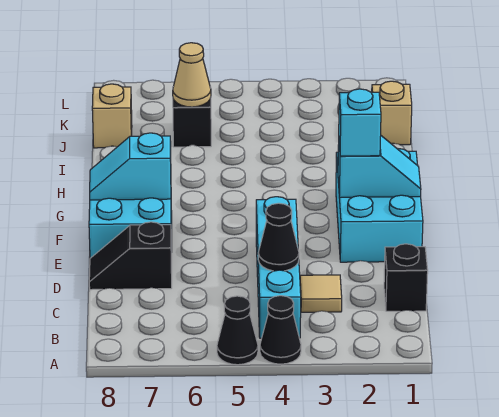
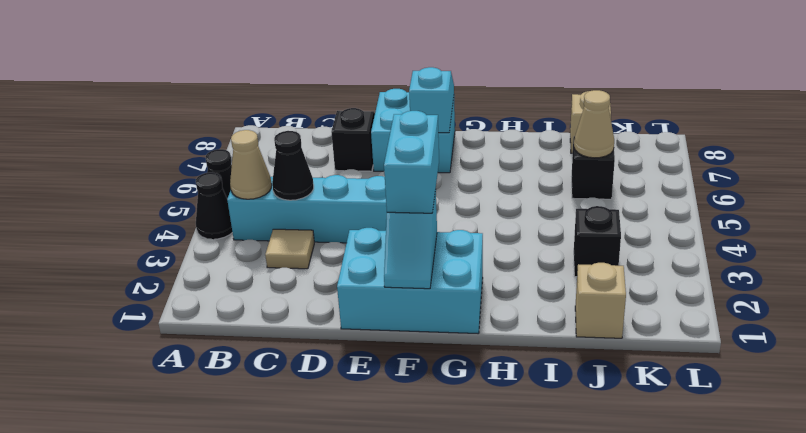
none -> tan cone B4 level 2
black brick C1 level 1 -> black brick J3 level 1
cyan brick F2 level 3 -> cyan brick F2:F3 level 3

